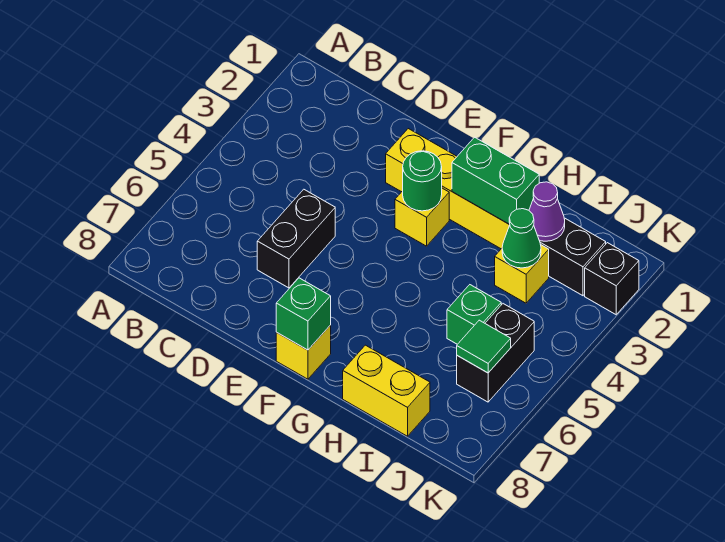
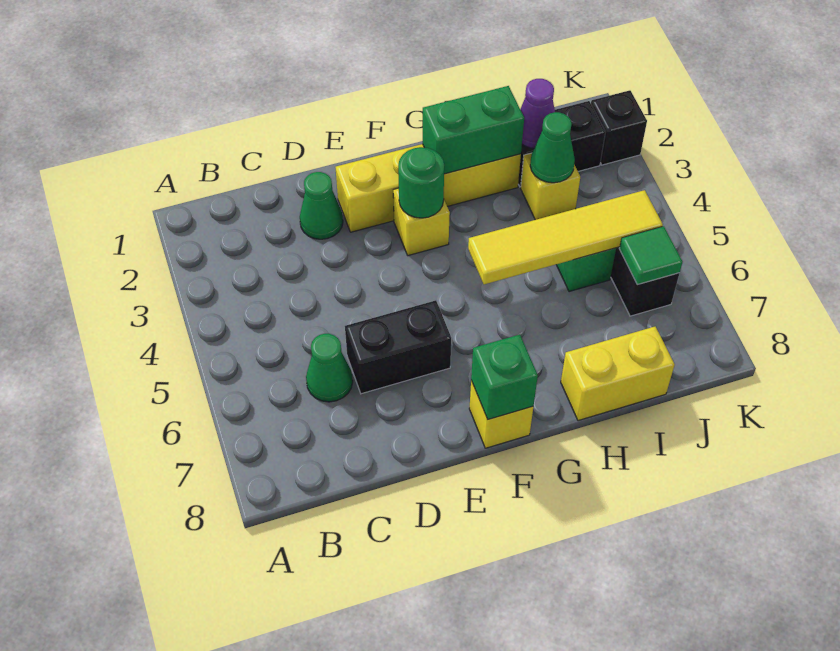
none -> green cone C6 level 1
none -> green cone D2 level 1
black brick D5:D6 level 1 -> black brick D6:E6 level 1
none -> yellow tile G5:J5 level 2

